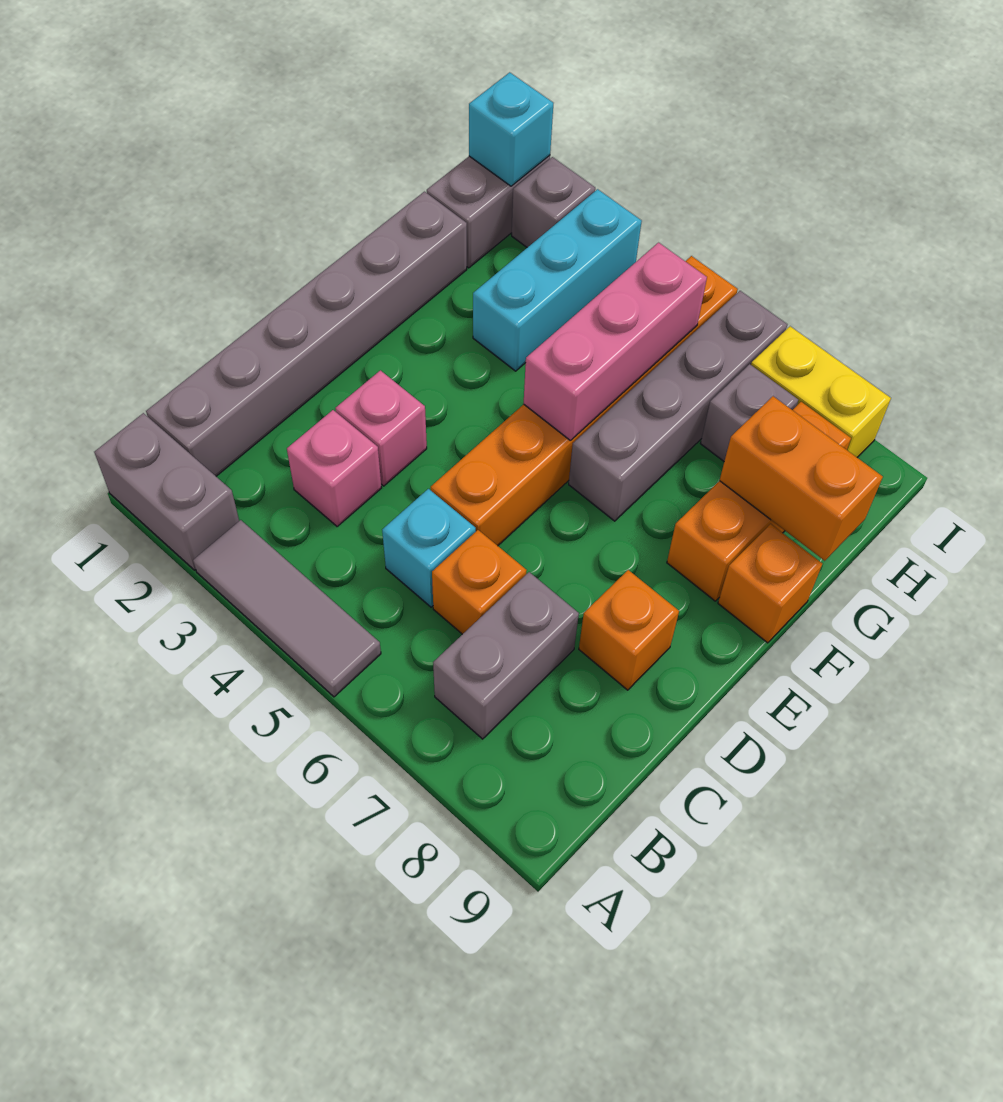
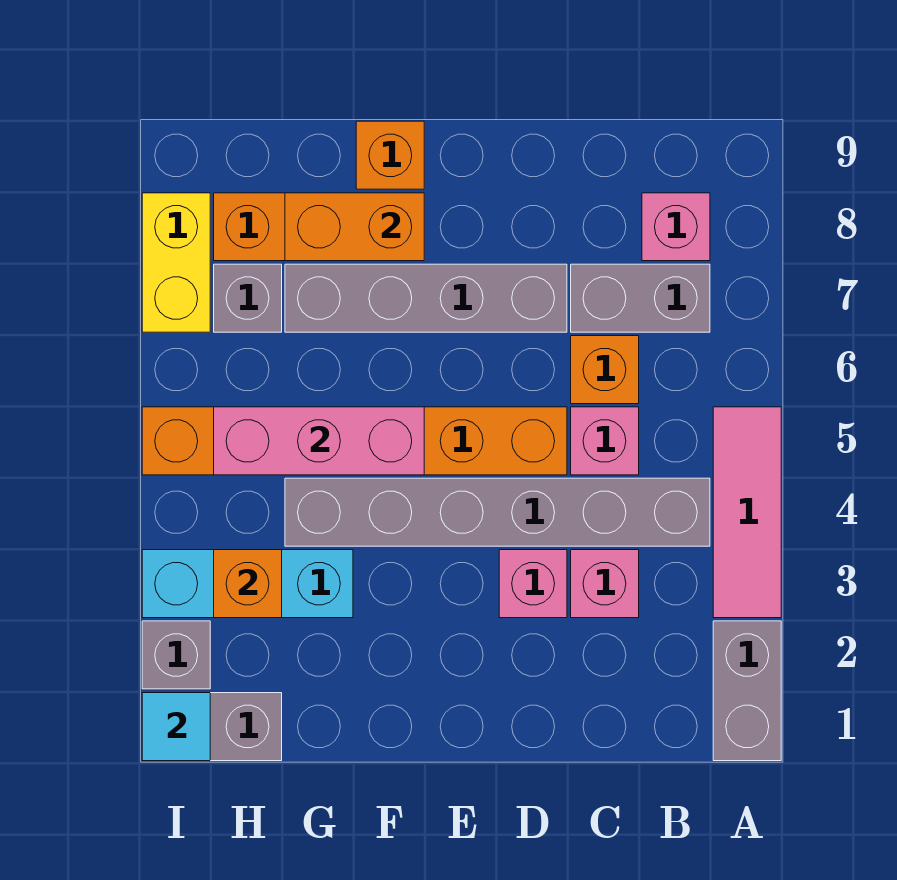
grey tile A3:A5 level 1 -> pink tile A3:A5 level 1
grey brick B1:G1 level 1 -> grey brick B4:G4 level 1
none -> pink brick B8 level 1
cyan brick C5 level 1 -> pink brick C5 level 1
orange brick D8 level 1 -> orange brick H3 level 2
grey brick F6:I6 level 1 -> grey brick D7:G7 level 1
orange brick G8:G9 level 2 -> orange brick F8:G8 level 2
cyan brick I1 level 2 -> cyan tile I1 level 2

